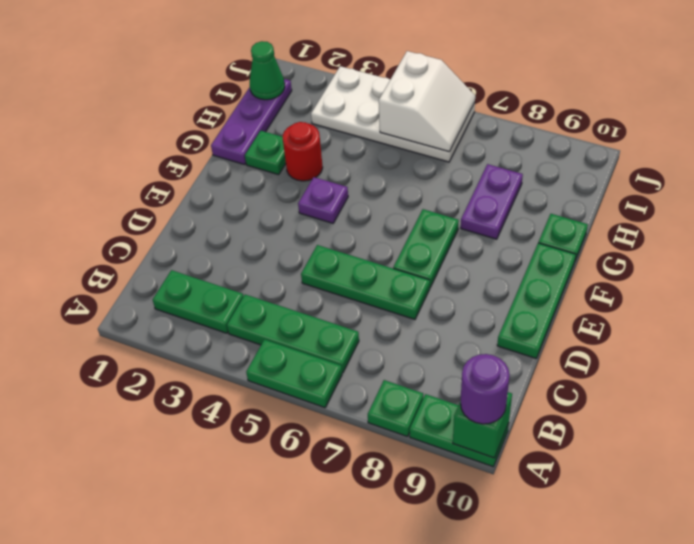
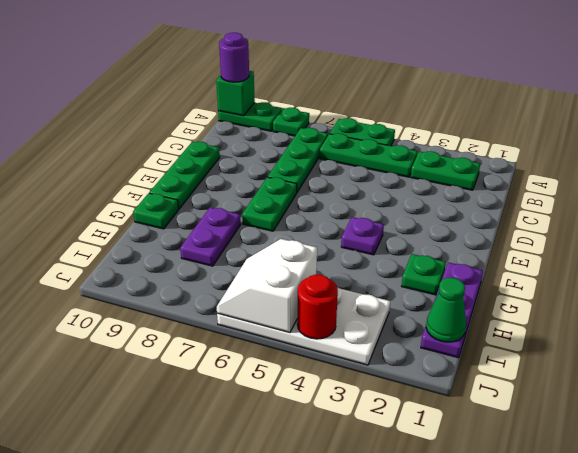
green plate D5:D7 level 1 -> green plate B7:D7 level 1
red round brick G3 level 1 -> red round brick J4 level 2

